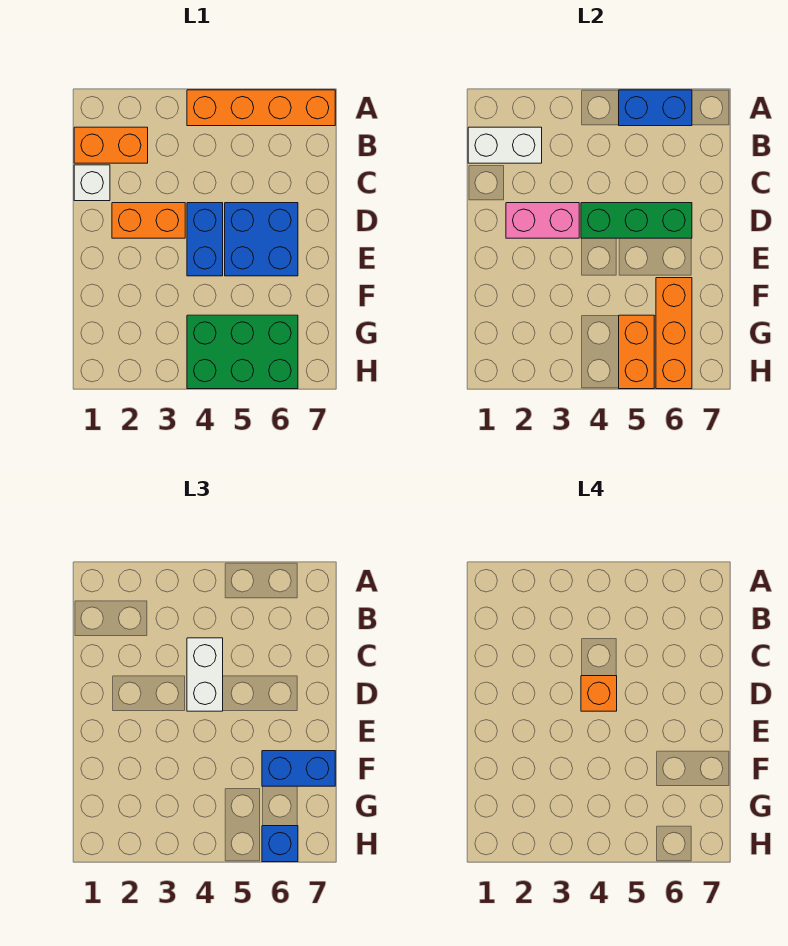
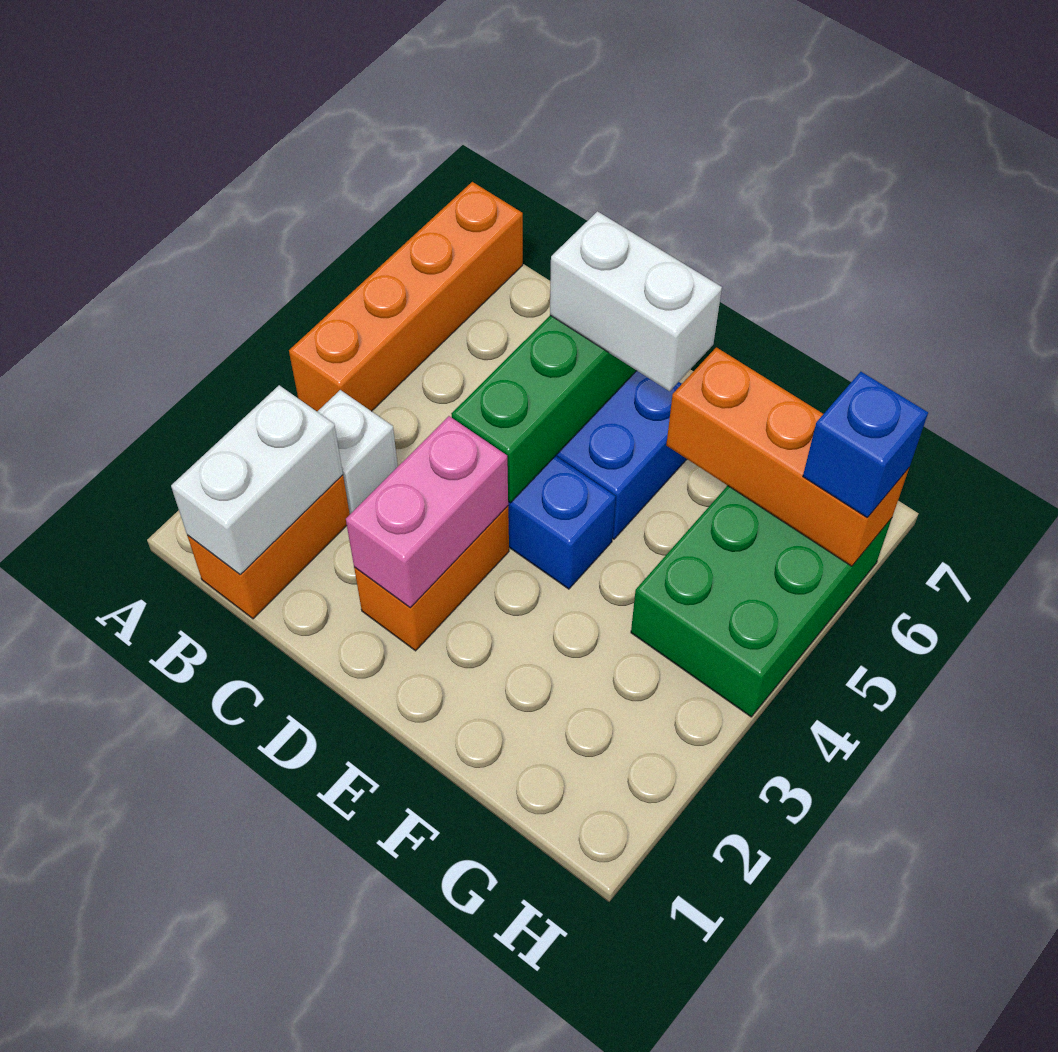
blue brick A5:A6 level 2 -> none
white brick C1 level 1 -> white brick B3 level 1
white brick C4:D4 level 3 -> white brick D6:E6 level 3
orange brick D4 level 4 -> none
blue brick F6:F7 level 3 -> none
orange brick G5:H5 level 2 -> none

